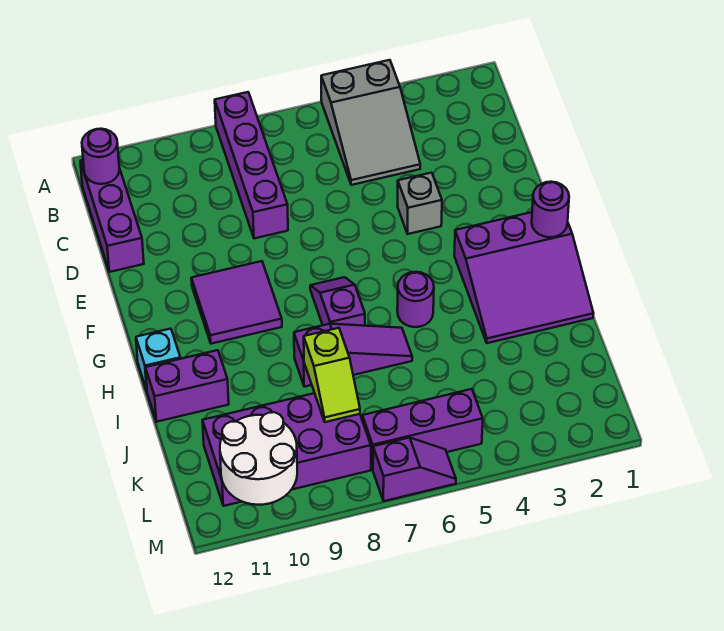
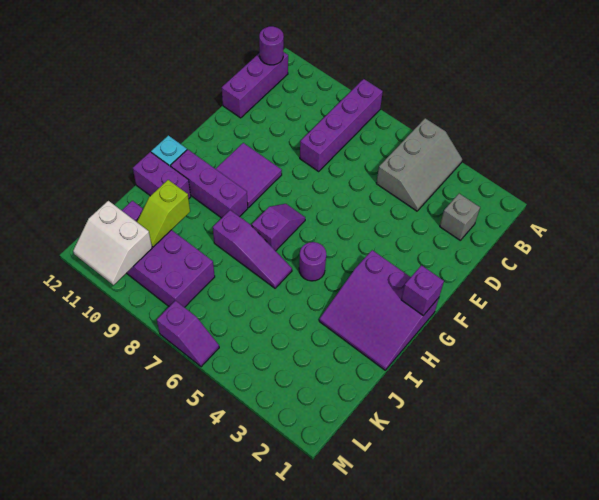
grey slope A4:C5 level 1 top A -> grey slope A4:C5 level 1 top 5
grey brick E4 level 1 -> grey brick C2 level 1
purple round brick G1 level 2 -> purple brick G1 level 2
lime slope J8:K8 level 2 top J -> lime slope J10:K10 level 2 top J
purple brick L5:L7 level 1 -> purple brick H9:H11 level 1
white round brick L10:M11 level 2 -> white slope L10:M11 level 2 top L

